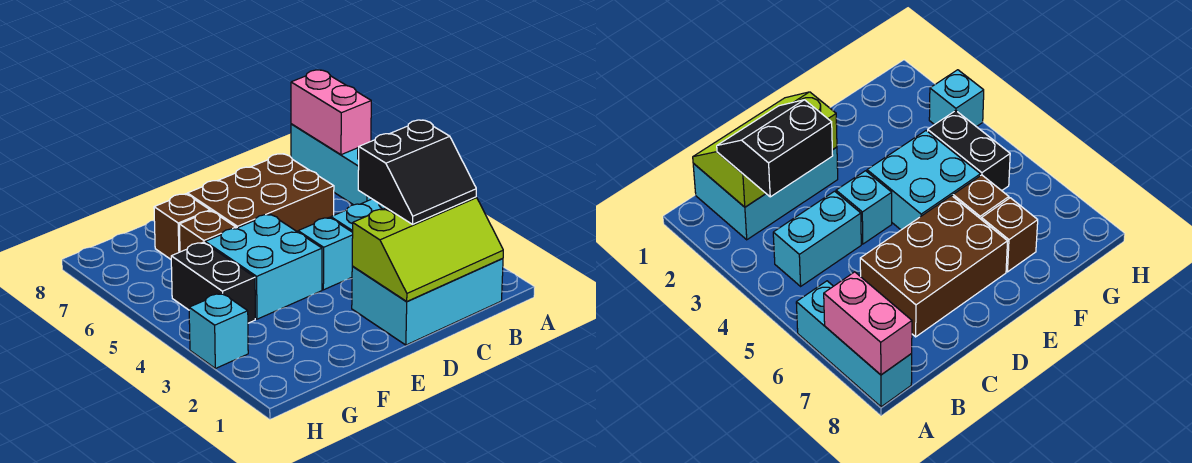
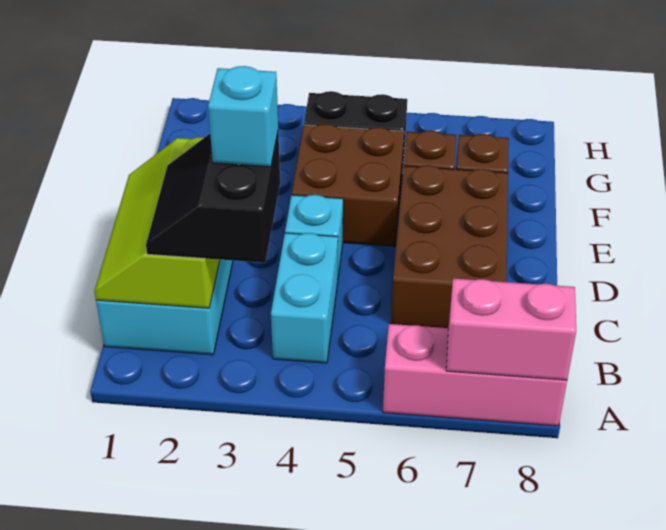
cyan brick A6:A8 level 1 -> pink brick A6:A8 level 1
cyan brick E4:F5 level 1 -> brown brick E4:F5 level 1
cyan brick H3 level 1 -> cyan brick C3 level 4

